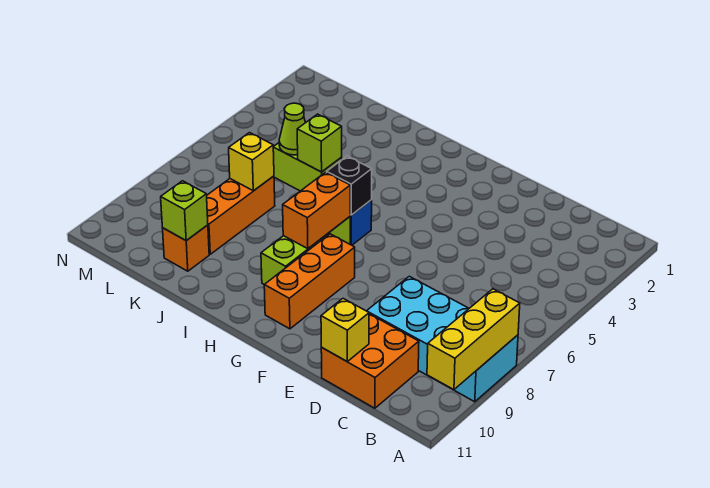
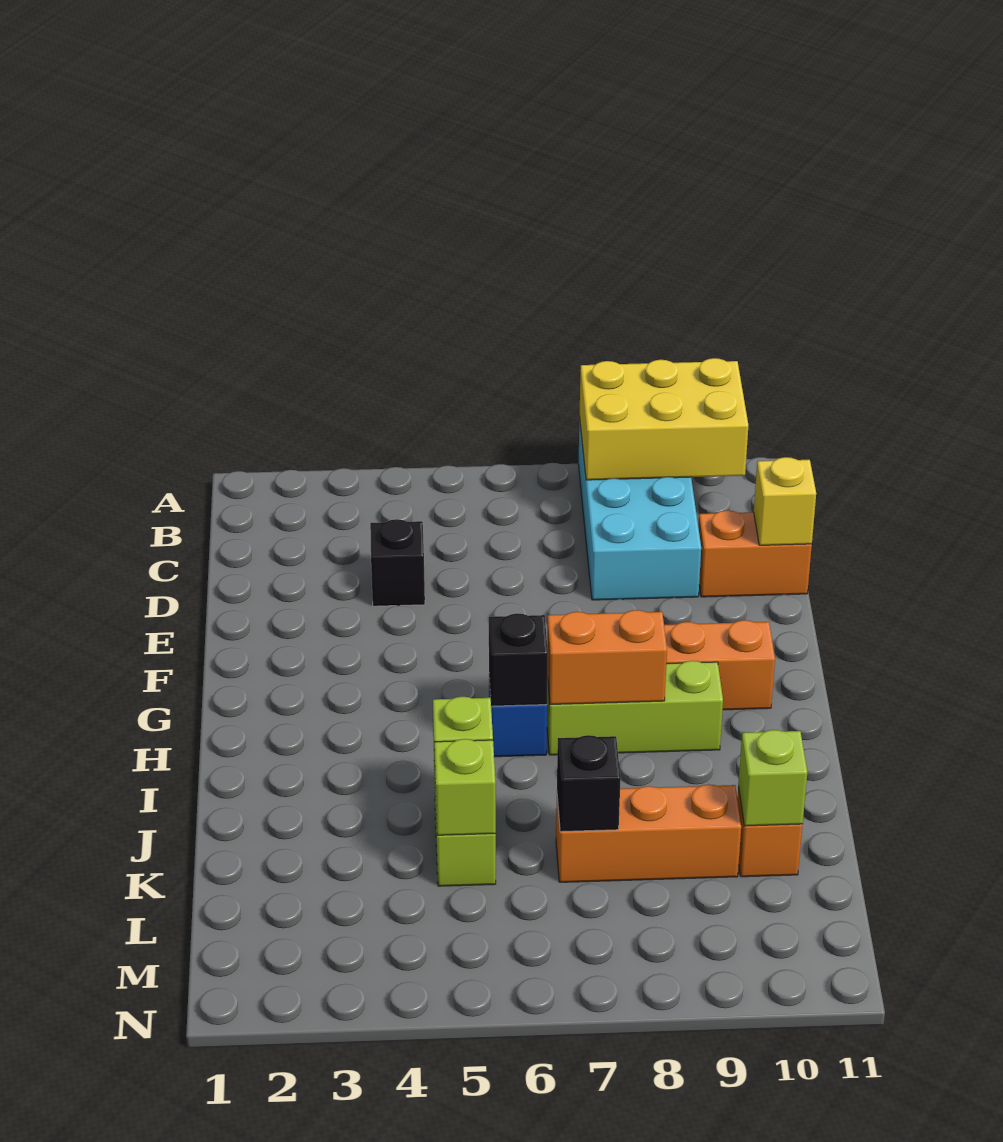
yellow brick A8:A10 level 2 -> yellow brick A8:B10 level 2
orange brick C10:D11 level 1 -> orange brick D10:D11 level 1
none -> black brick D4 level 1
lime cone K5 level 2 -> lime brick K5 level 2
yellow brick K7 level 2 -> black brick K7 level 2

